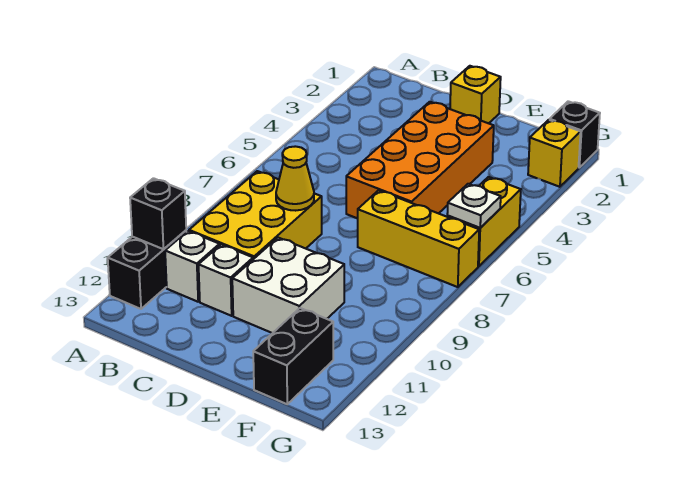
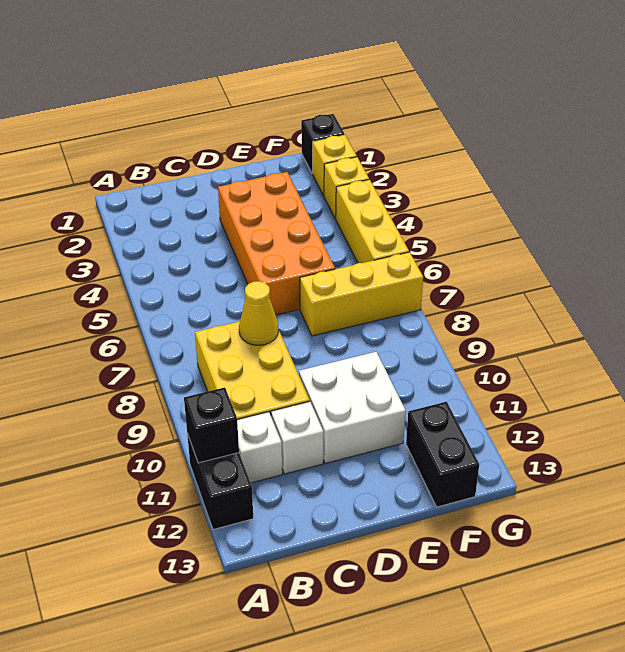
yellow brick D1 level 1 -> yellow brick G3 level 1
yellow brick G5:G6 level 1 -> yellow brick G4:G6 level 1
white plate G6 level 2 -> none

